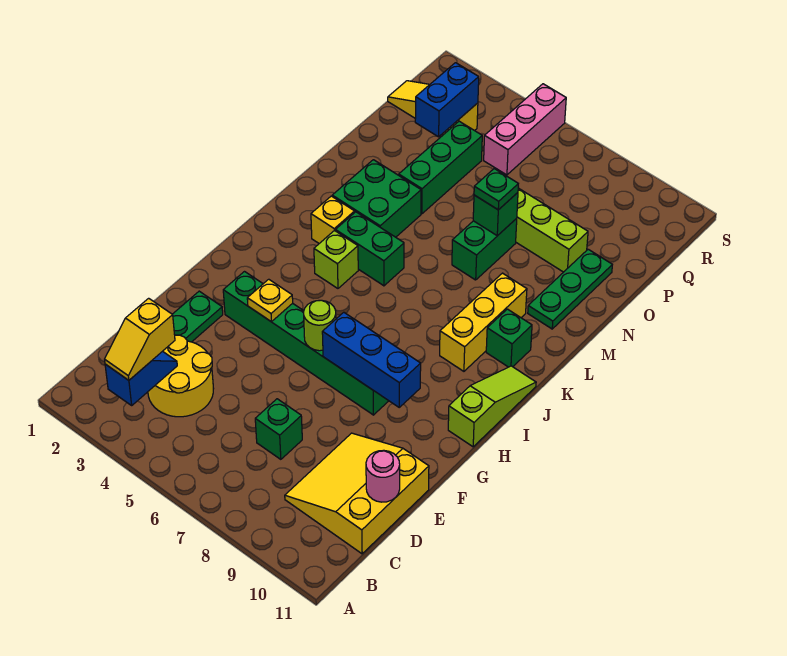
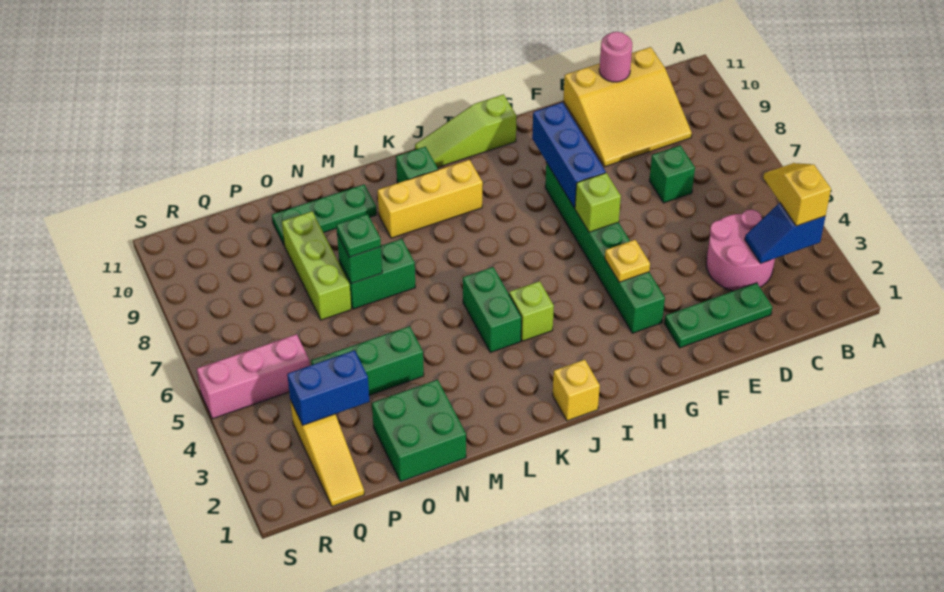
yellow slope B3:C3 level 3 top C -> yellow slope B3:B4 level 3 top 3
yellow round brick C3:D4 level 1 -> pink round brick C3:D4 level 1
lime round brick G6 level 2 -> lime brick G6 level 2
yellow brick K3 level 1 -> yellow brick J1 level 1
green brick L3:M4 level 1 -> green brick N1:O2 level 1

